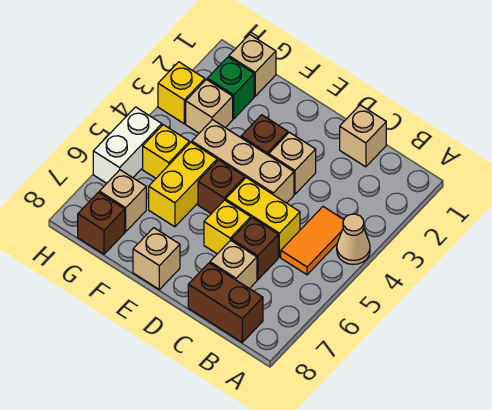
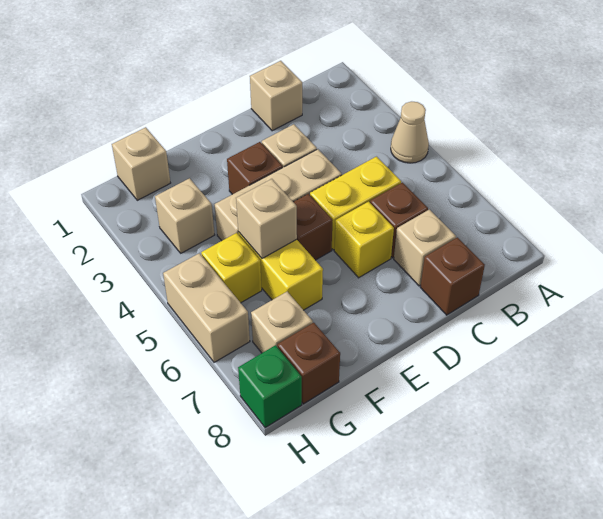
orange tile B4:B5 level 1 -> none
brown brick B8:C8 level 1 -> brown brick C8 level 1
tan brick E8 level 1 -> tan brick F5 level 2
green brick G2 level 1 -> green brick H8 level 1
yellow brick H3 level 1 -> none
white brick H5:H6 level 1 -> tan brick H5:H6 level 1

